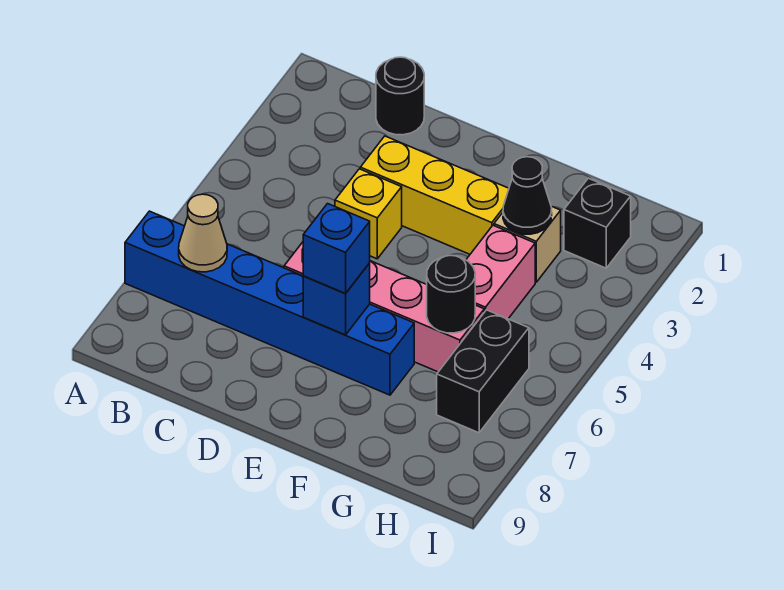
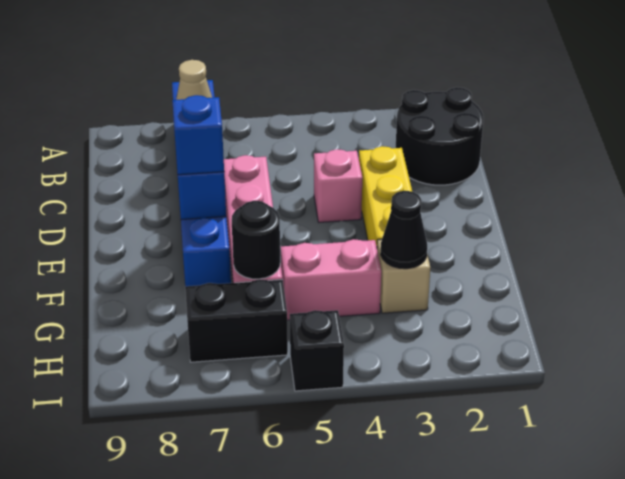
black round brick C1 level 1 -> black round brick B1:C2 level 1
yellow brick D4 level 1 -> pink brick D4 level 1
black brick H2 level 1 -> black brick I5 level 1

